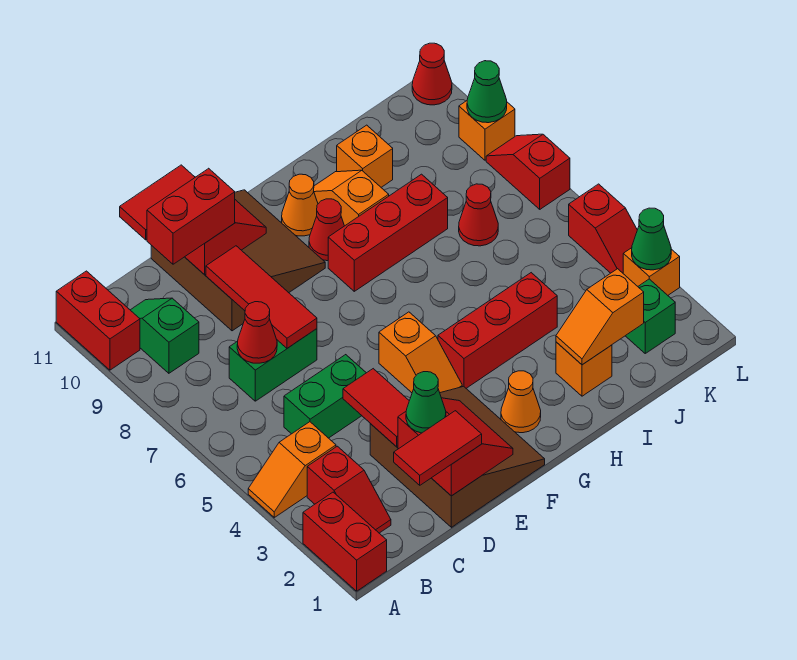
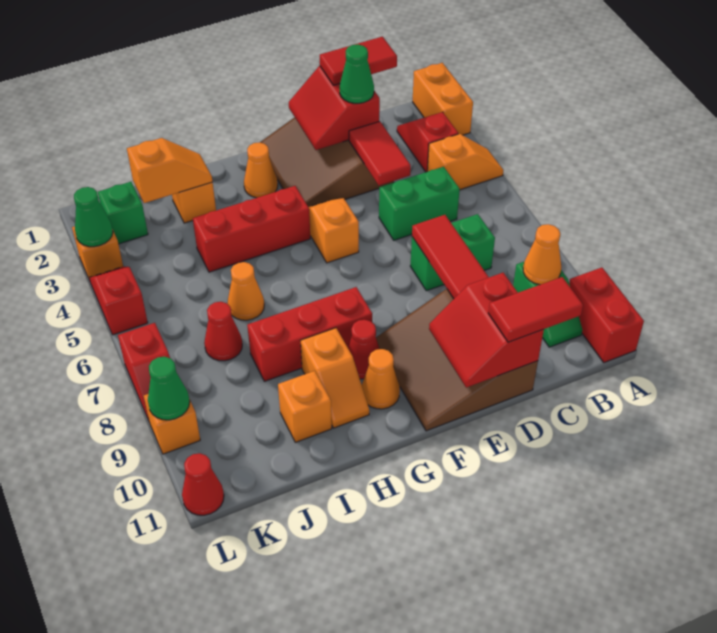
red brick A1:A2 level 1 -> orange brick A1:A2 level 1
none -> orange cone B9 level 2
red cone C7 level 2 -> none
red brick C10:D10 level 3 -> none
none -> orange cone I6 level 1

